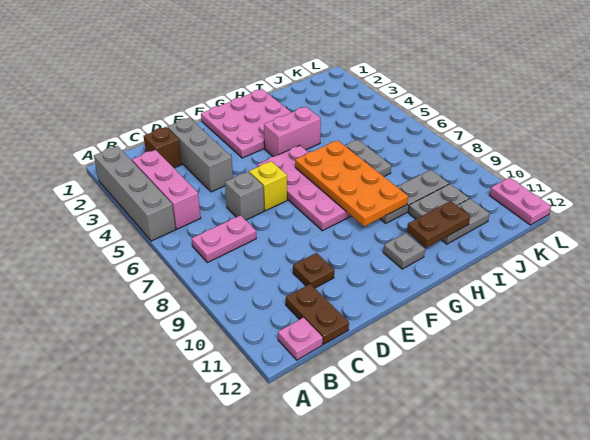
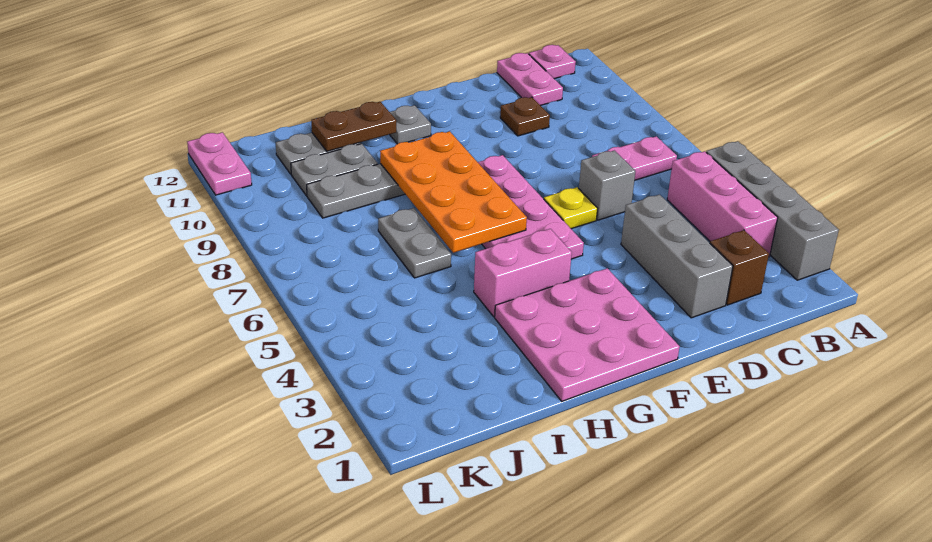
brown plate C11:C12 level 1 -> pink plate C11:C12 level 1
yellow brick E6 level 1 -> yellow plate E6 level 1

